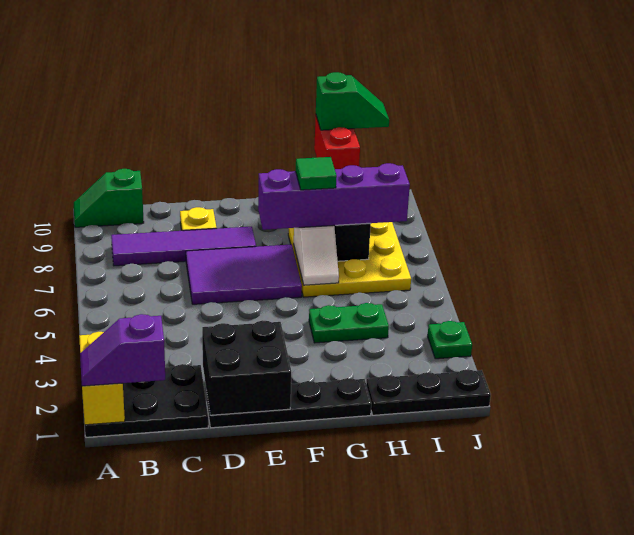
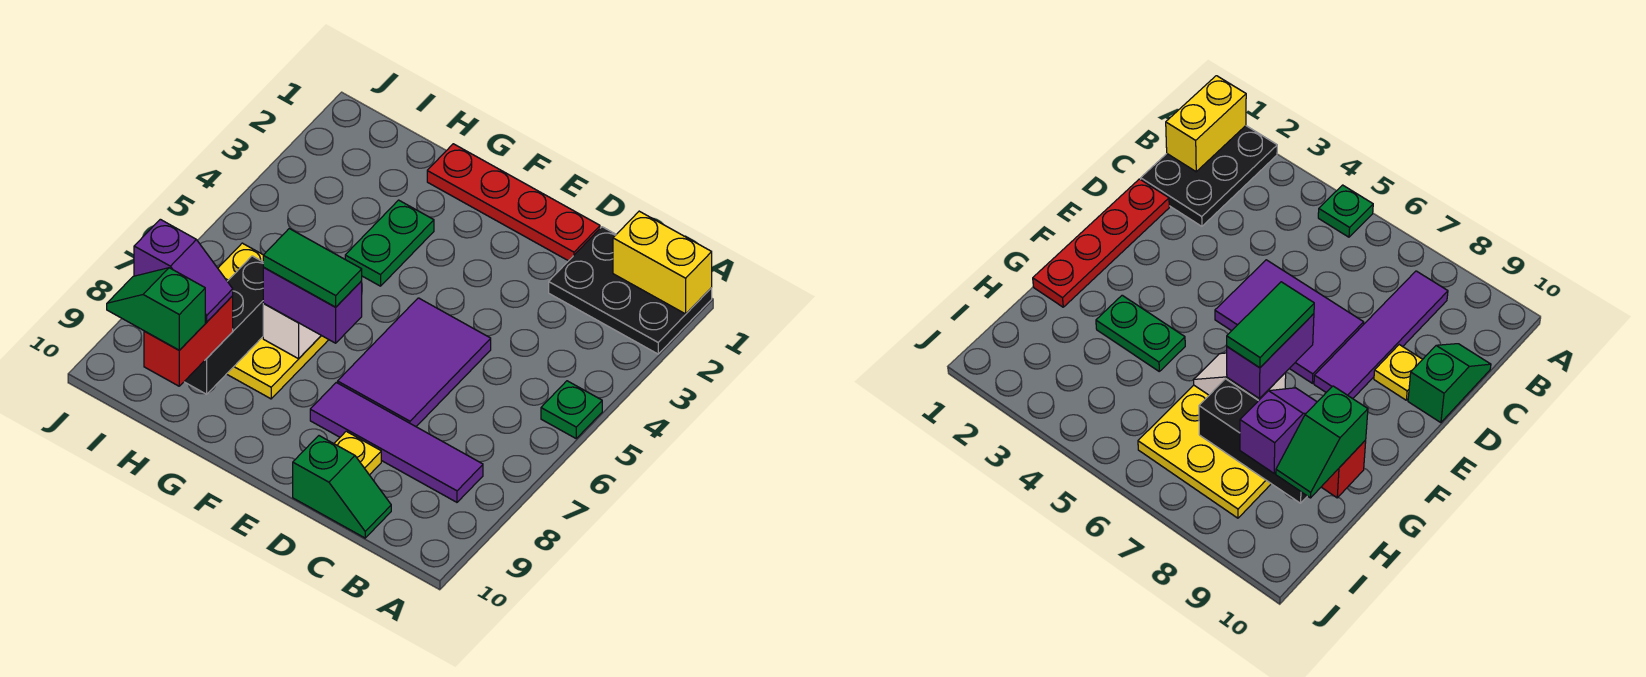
yellow brick A1:A2 level 2 -> yellow brick A1:B1 level 2
purple slope A1:B1 level 3 top B -> purple slope H9:I9 level 4 top I
green slope A10:B10 level 1 top B -> green slope C10:D10 level 1 top D
black plate D1:G1 level 1 -> red plate D1:G1 level 1
black brick D1:E2 level 2 -> none
purple tile D6:F7 level 1 -> purple tile D5:E7 level 1
purple brick F7:I7 level 3 -> purple brick F7:G7 level 3
green plate G4:H4 level 1 -> green plate G3:G4 level 1
green tile G7 level 4 -> green tile F7:G7 level 4
black plate H1:J1 level 1 -> none
green plate J3 level 1 -> green plate A5 level 1

